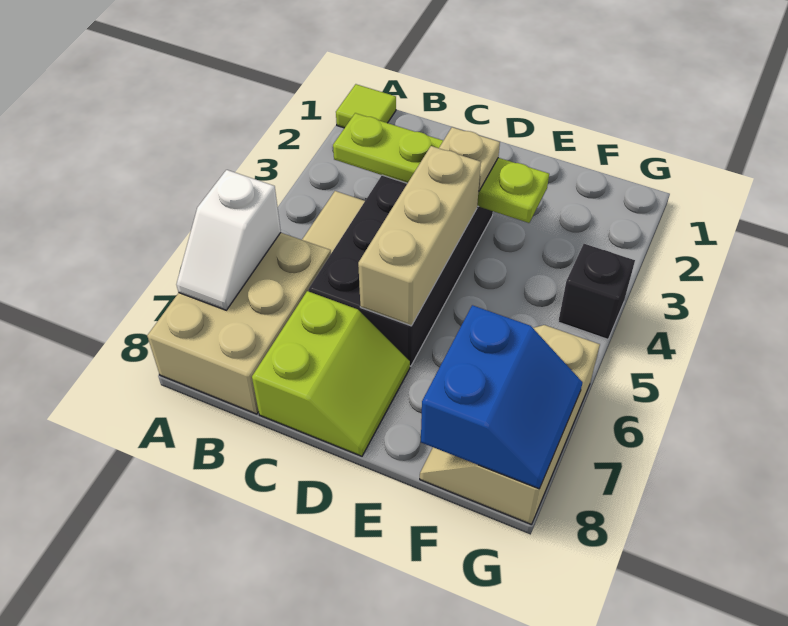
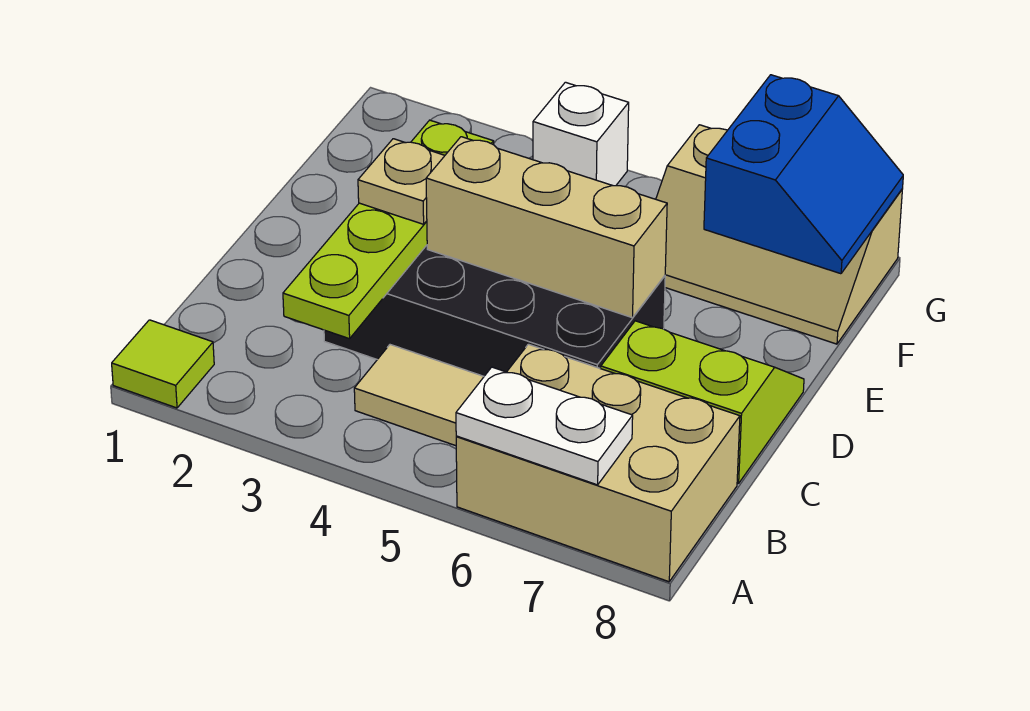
white slope A6:A7 level 2 top 6 -> white plate A6:A7 level 2
blue slope F7:G8 level 2 top F -> blue slope F7:G8 level 2 top 7
black brick G4 level 1 -> white brick G4 level 1

